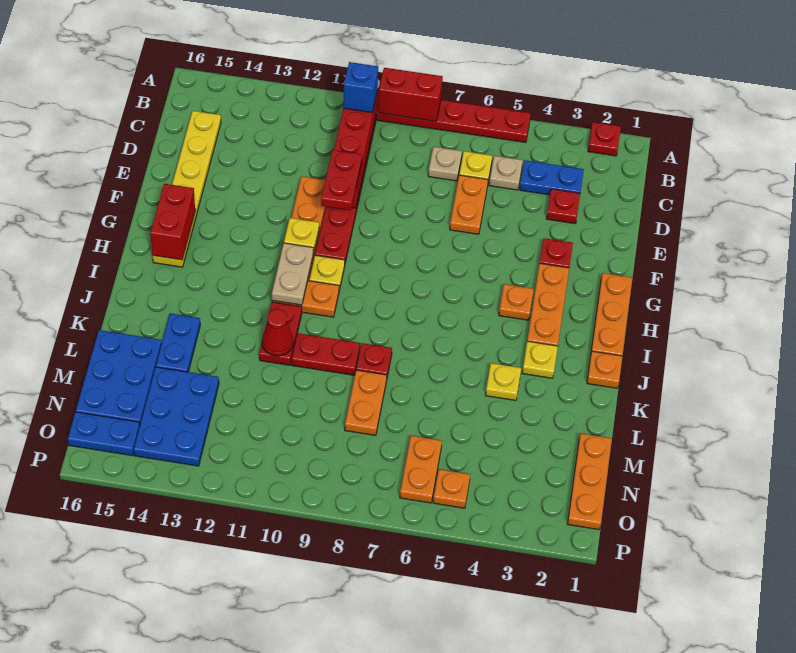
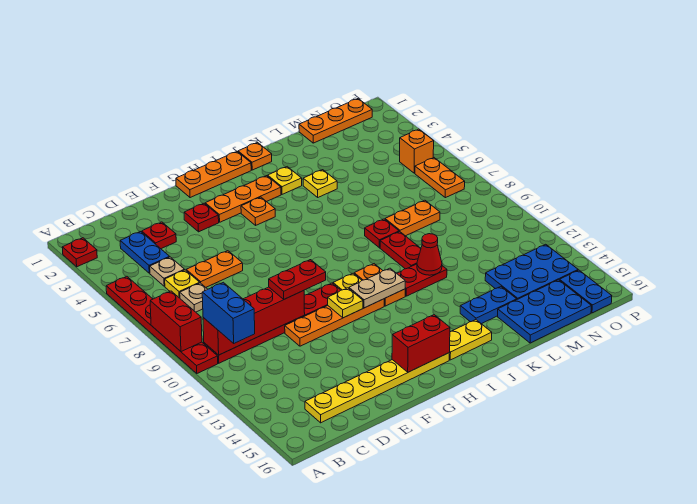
blue brick B10 level 3 -> blue brick B10:B11 level 3
none -> yellow plate I15:J15 level 1
orange plate N6:O6 level 1 -> orange plate O6:O7 level 1
orange plate O5 level 1 -> orange brick O5 level 1

